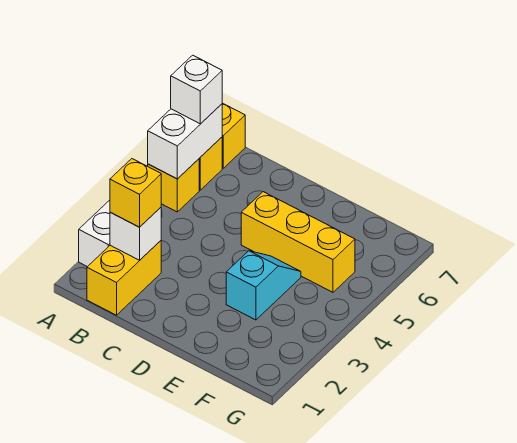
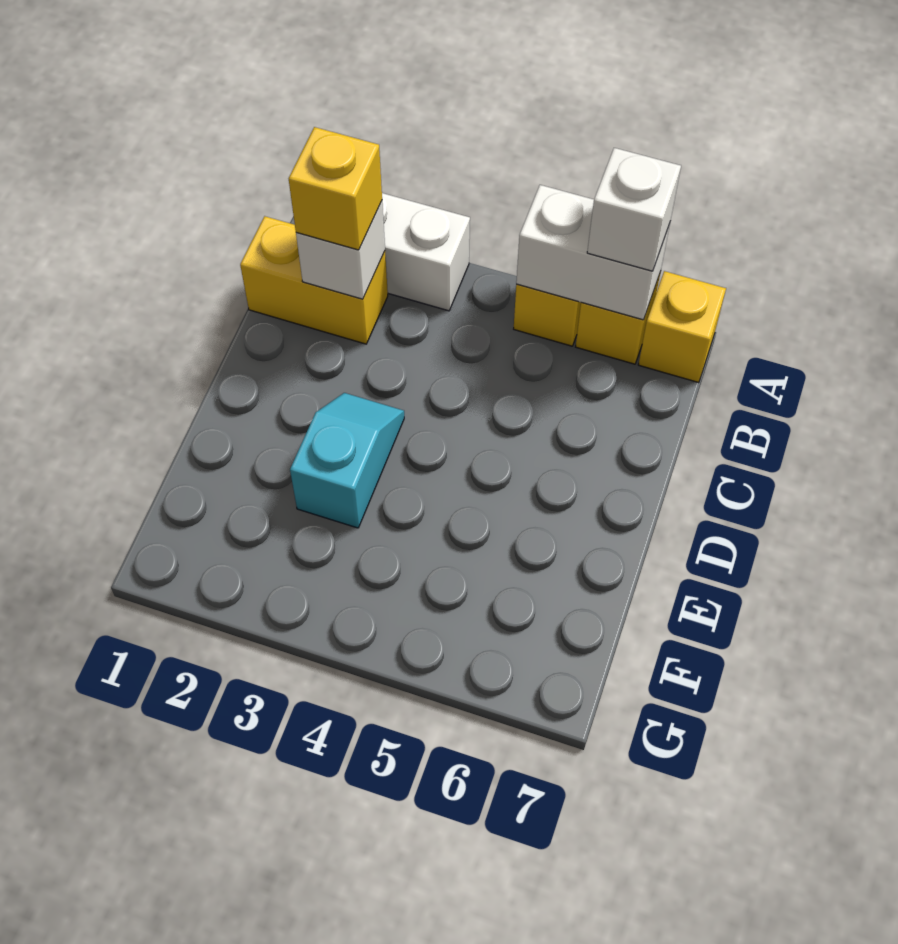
yellow brick D5:F5 level 1 -> none
cyan slope E3:E4 level 1 top 3 -> cyan slope D3:E3 level 1 top E

